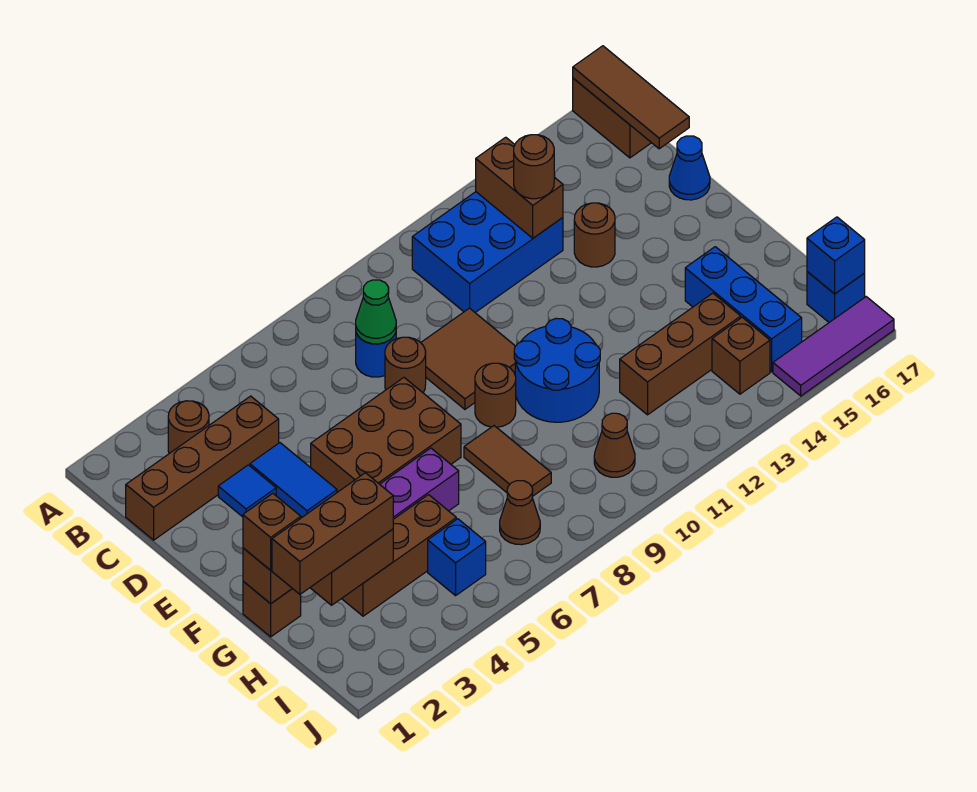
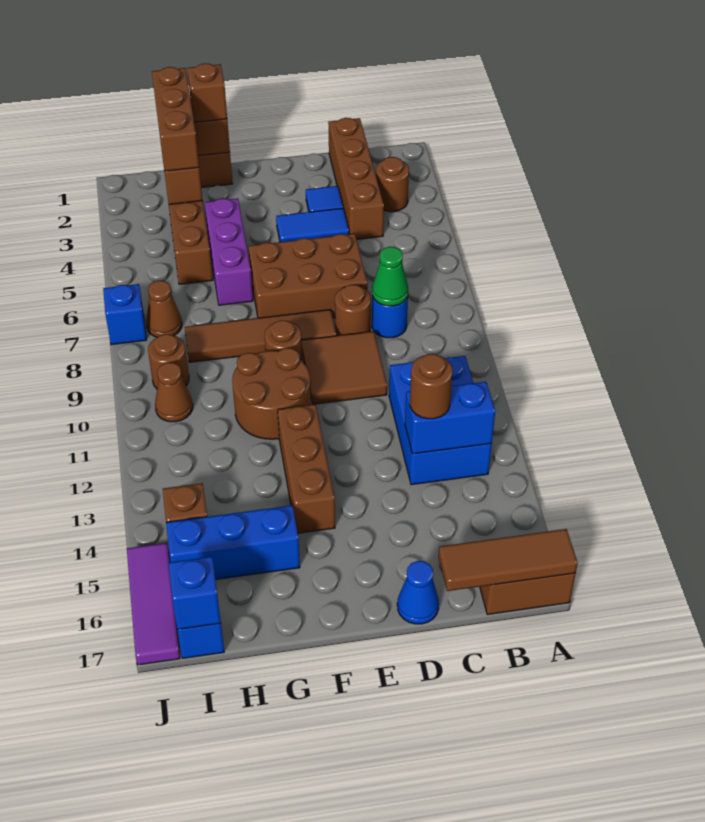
brown brick B13:C13 level 2 -> blue brick B13:C13 level 2
brown round brick D14 level 1 -> brown round brick I9 level 1
brown brick E5:F7 level 1 -> brown brick D6:F7 level 1
blue round brick F10:G11 level 1 -> brown round brick F10:G11 level 1
brown tile G8:H8 level 1 -> brown tile E8:H8 level 1
brown brick H12:H14 level 1 -> brown brick F12:F14 level 1
blue brick I5 level 1 -> blue brick J7 level 1

